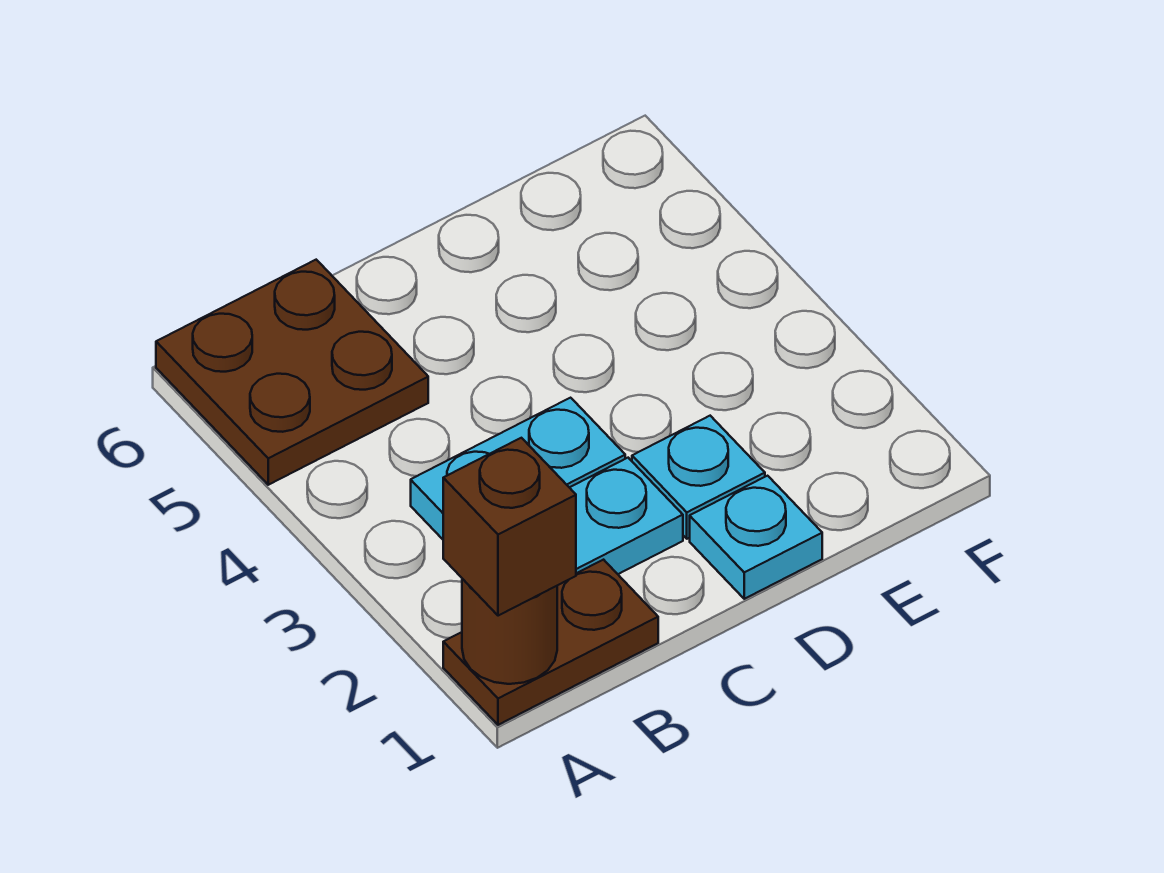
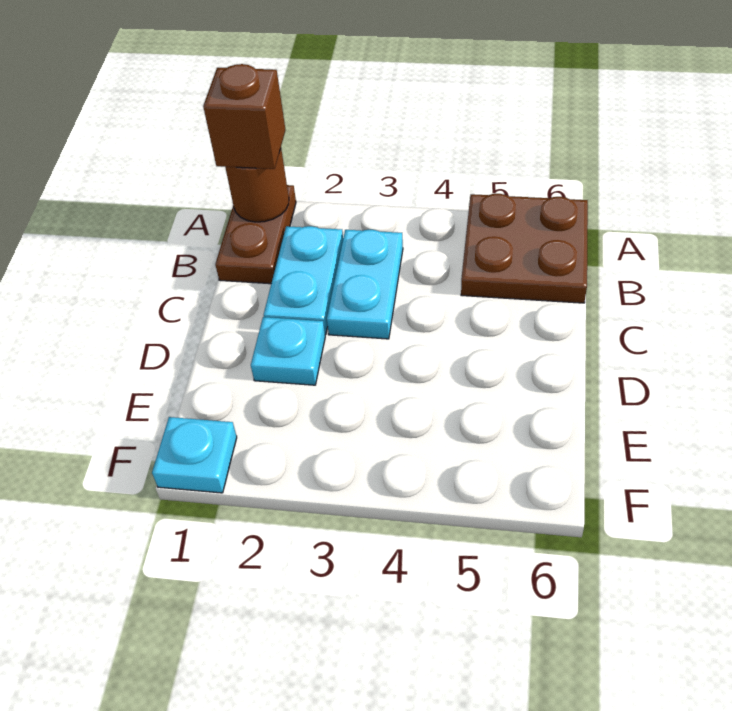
cyan plate D1 level 1 -> cyan plate F1 level 1

